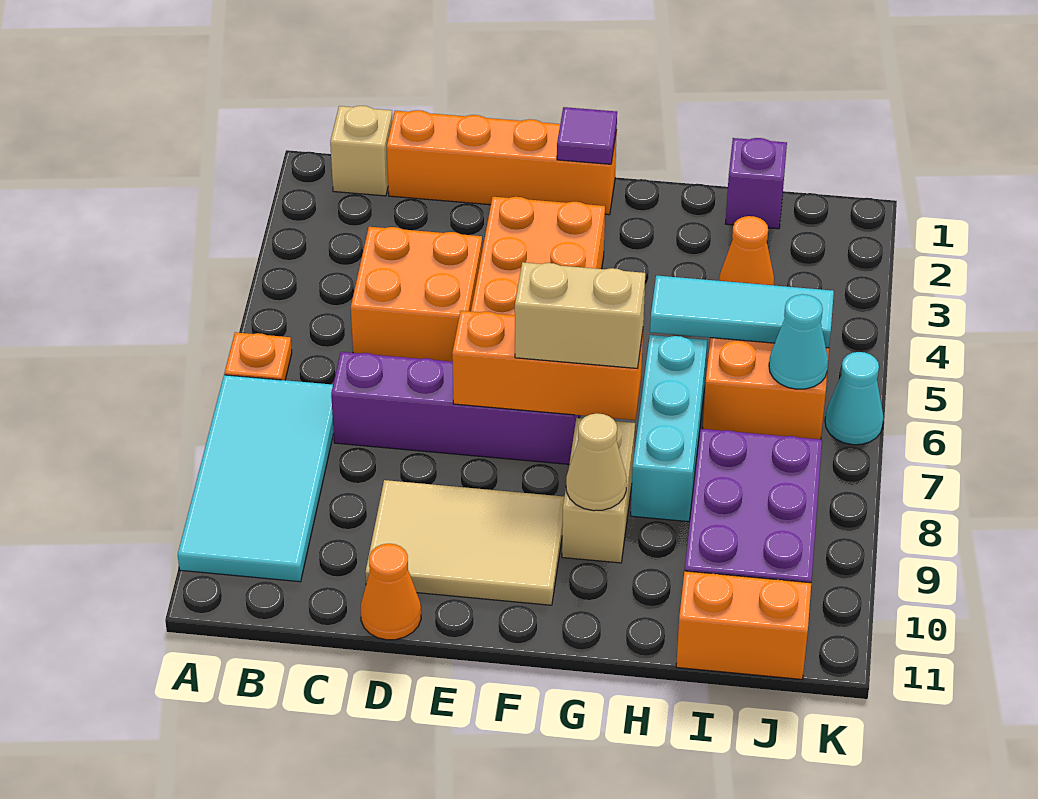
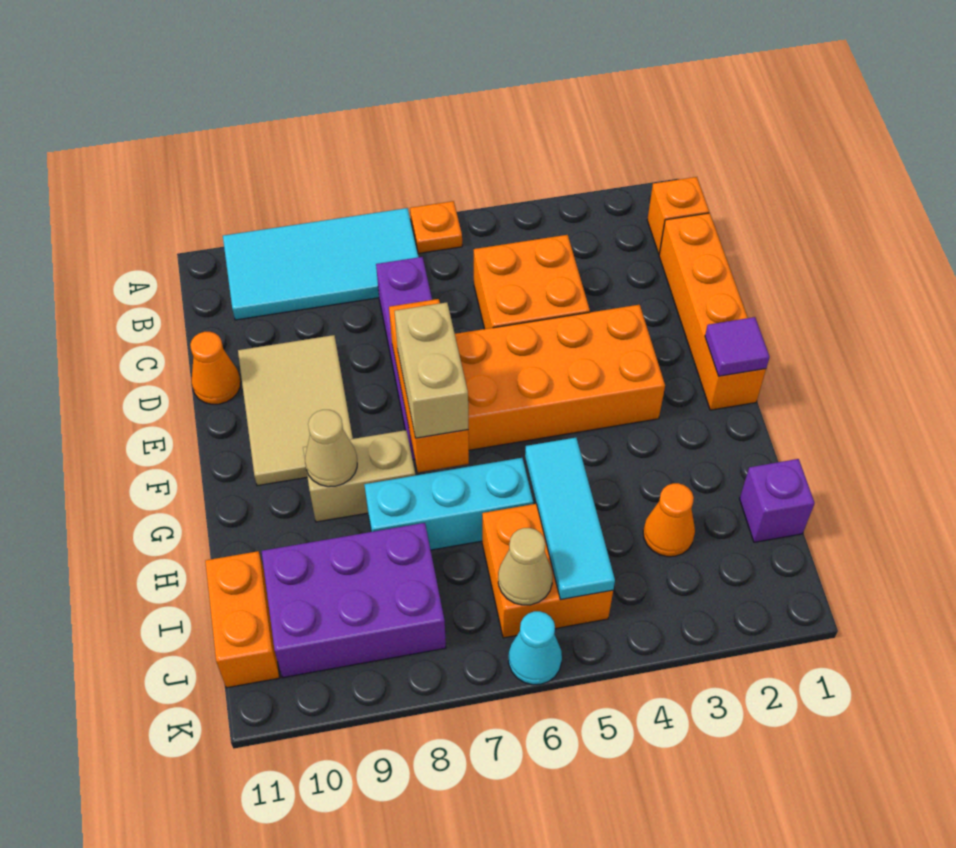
tan brick B1 level 1 -> orange brick B1 level 1
cyan cone J6 level 2 -> tan cone J6 level 2

